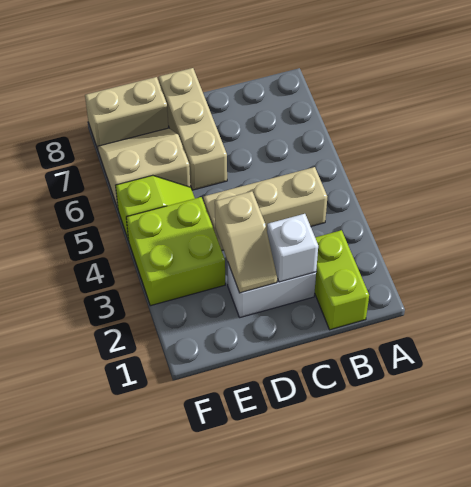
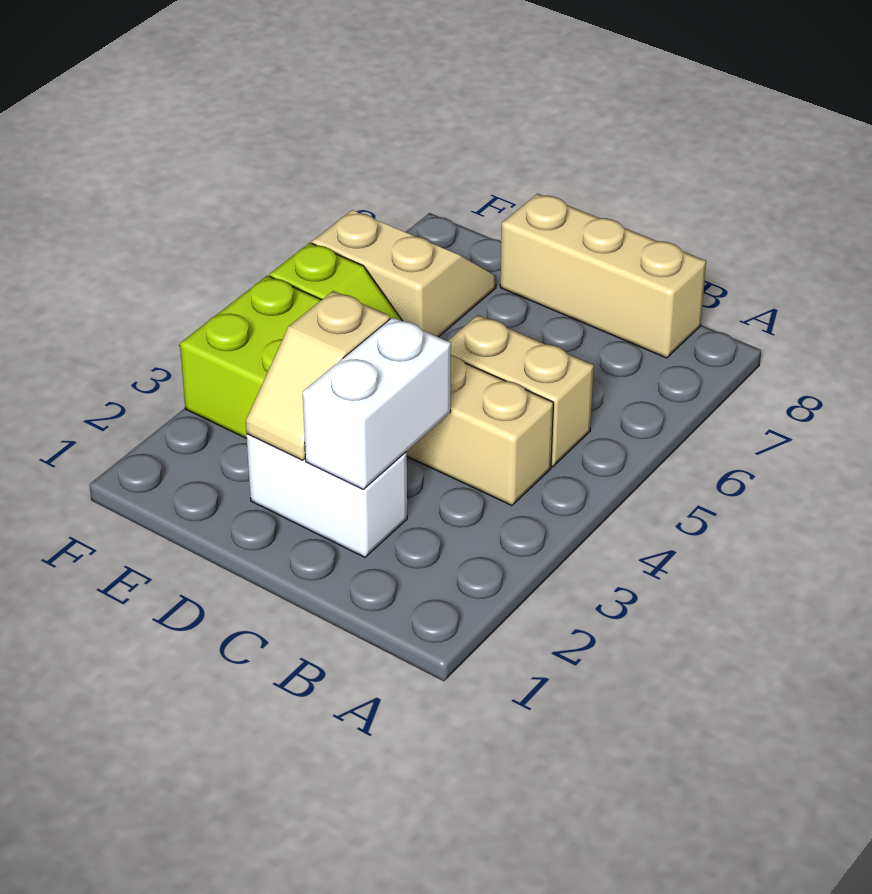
lime brick B1:B2 level 1 -> none
white brick C2 level 2 -> white brick C2:C3 level 2
tan brick D6:D8 level 1 -> tan brick B8:D8 level 1
tan brick E8:F8 level 1 -> tan brick B5:C5 level 1

